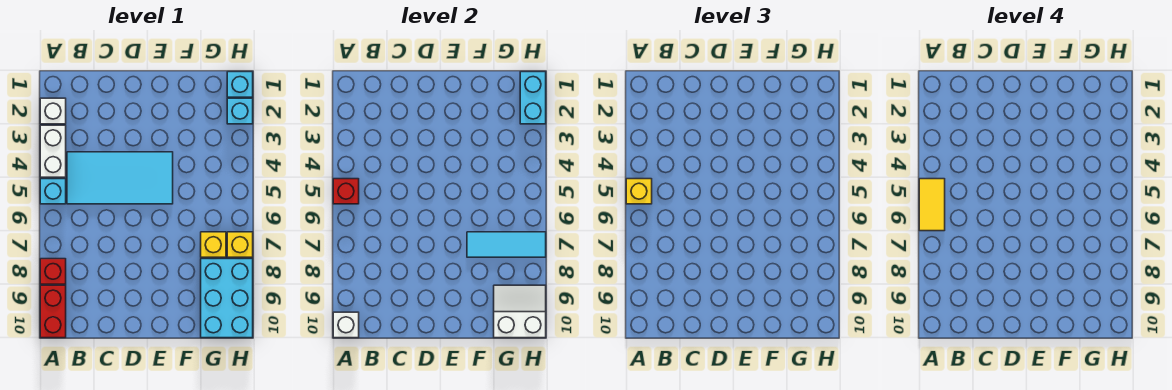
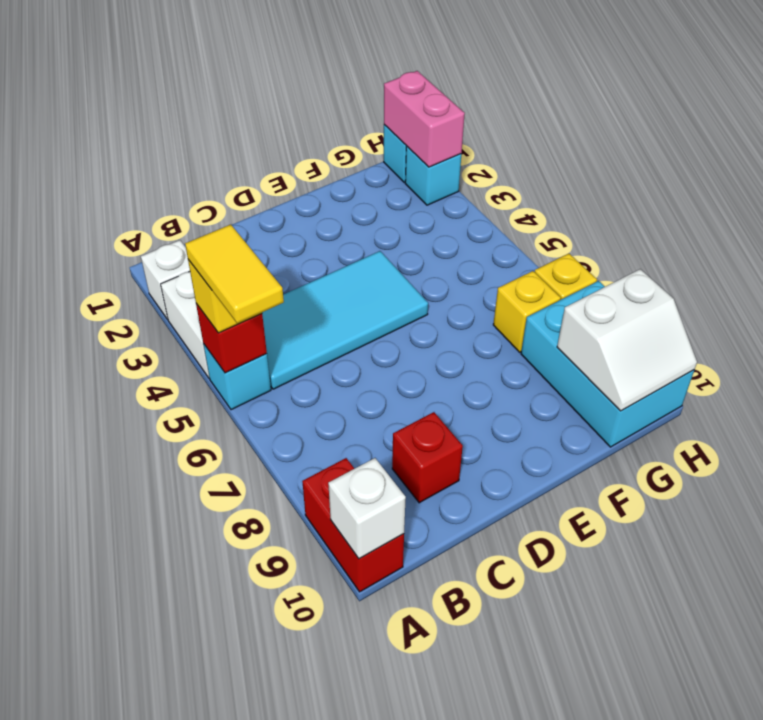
red brick A8 level 1 -> red brick C9 level 1
cyan tile F7:H7 level 2 -> none
white slope G9:H10 level 2 top 10 -> white slope G9:H10 level 2 top 9
cyan brick H1:H2 level 2 -> pink brick H1:H2 level 2

